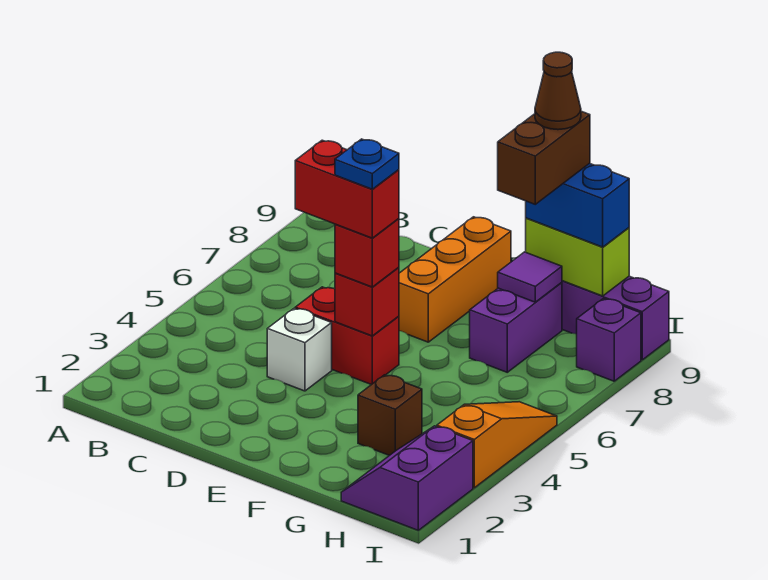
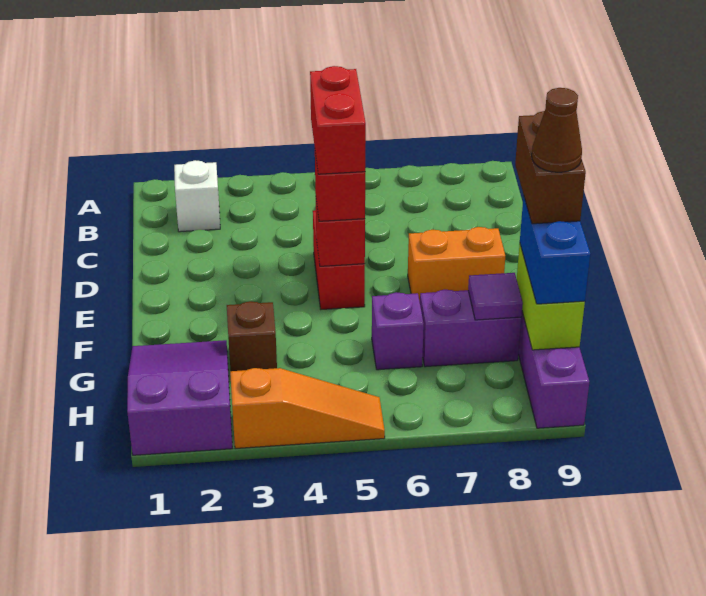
white brick D4 level 1 -> white brick B2 level 1
blue plate E5 level 5 -> none
orange brick E7:E9 level 1 -> orange brick E7:E8 level 1
brown brick G8:G9 level 4 -> brown brick F9:G9 level 4
purple slope H1:I2 level 1 top I -> purple slope G1:I2 level 1 top I
purple brick I8 level 1 -> purple brick G6 level 1

